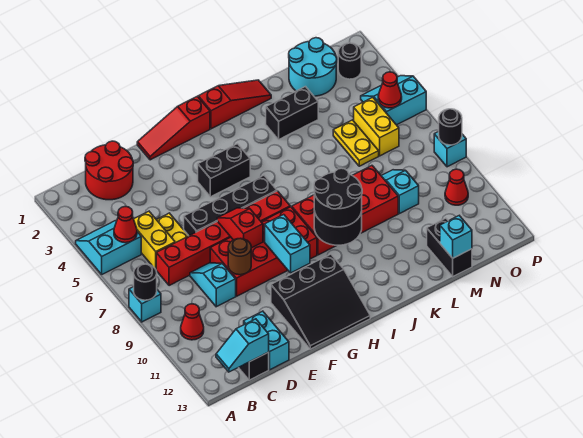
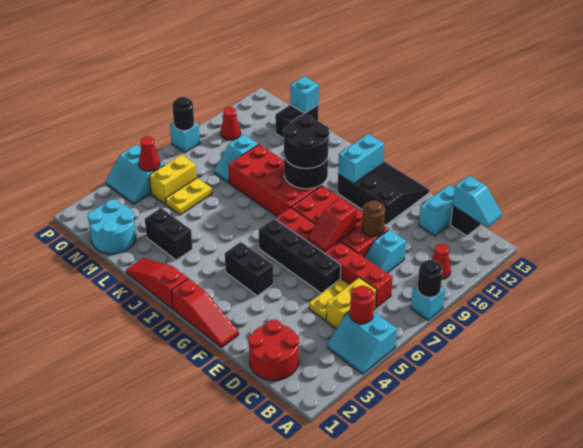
red cone B5 level 2 -> red round brick B5 level 2
cyan brick G9:G10 level 2 -> cyan brick H11:H12 level 2
black round brick O2 level 1 -> none

